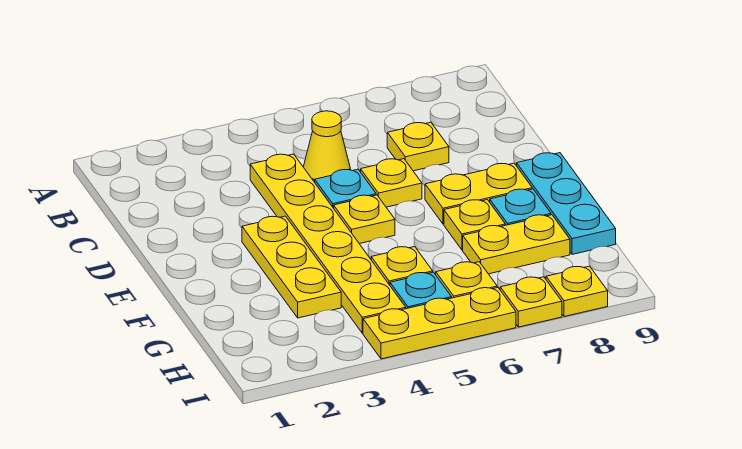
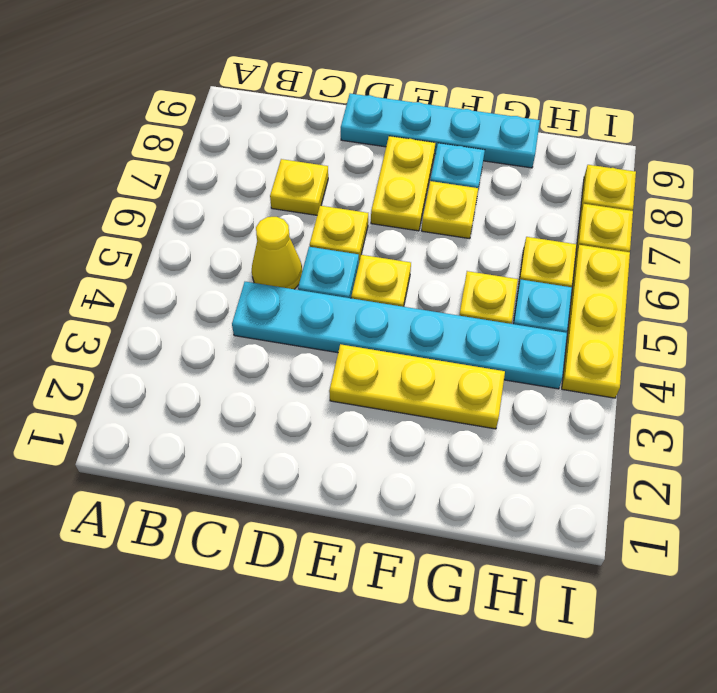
yellow plate C4:H4 level 1 -> cyan plate C4:H4 level 1
cyan plate E9:G9 level 1 -> cyan plate D9:G9 level 1
yellow plate G7:G8 level 1 -> none

